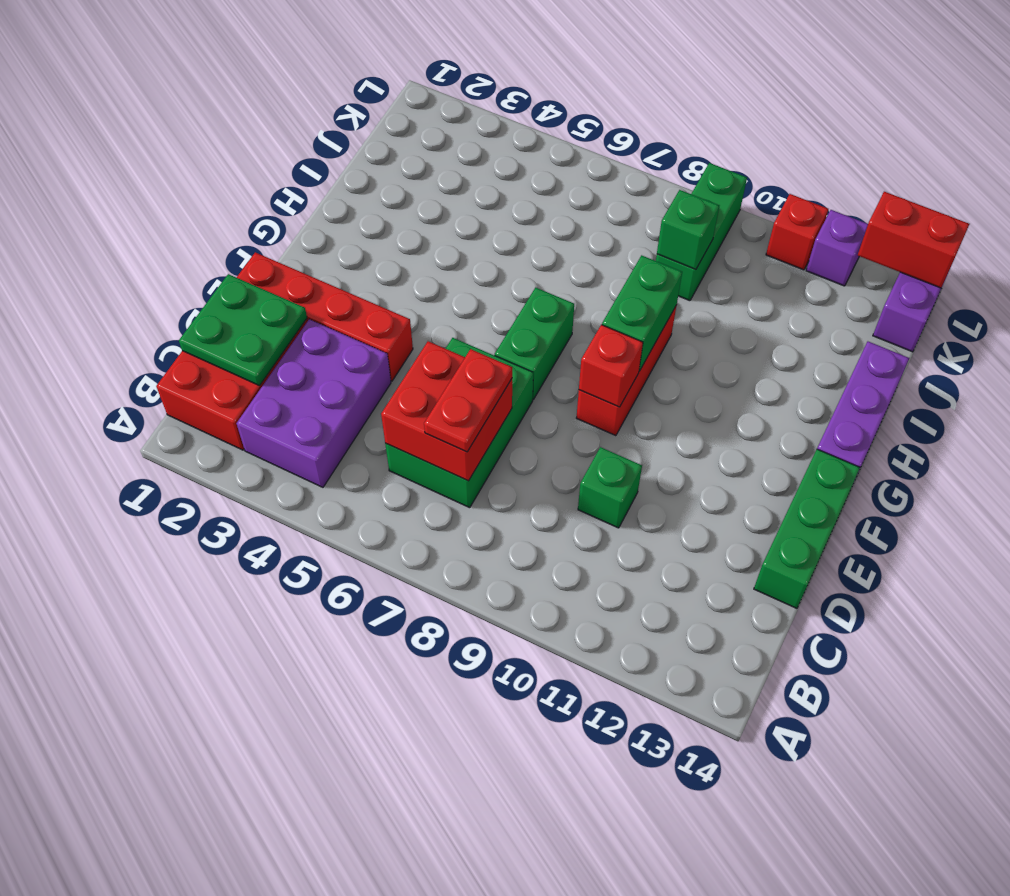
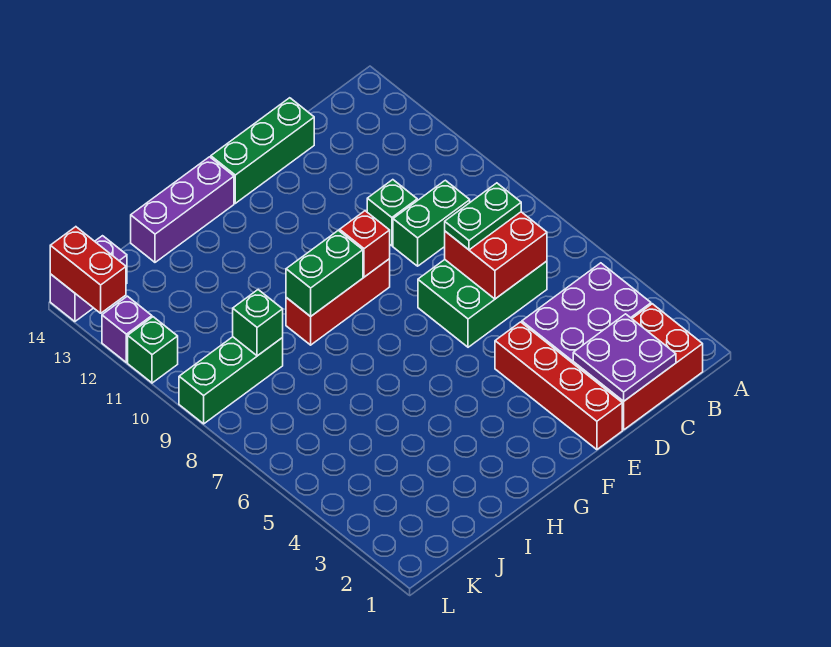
green plate C1:D2 level 2 -> purple plate C1:D2 level 2
red plate C7:D7 level 3 -> green plate C7:D7 level 3
green brick F7:G7 level 1 -> green brick C9:D9 level 1
red brick L11 level 1 -> green brick L11 level 1

